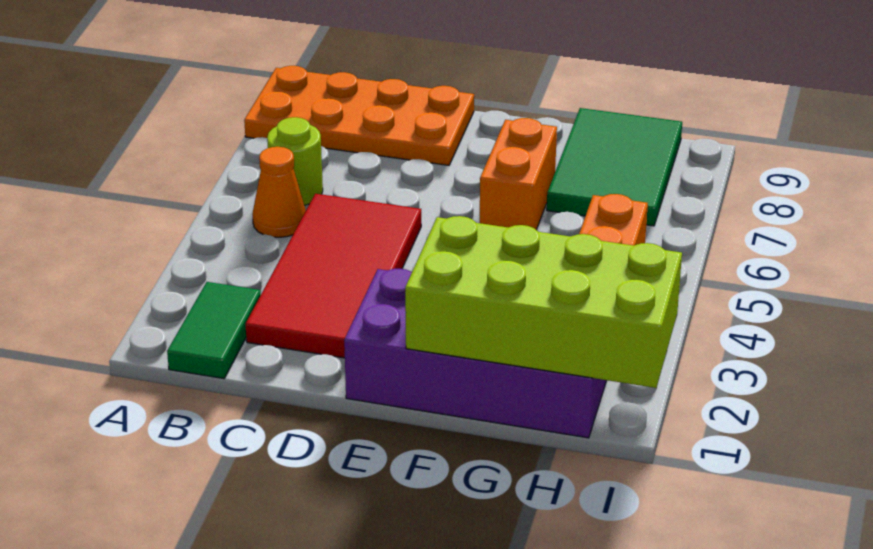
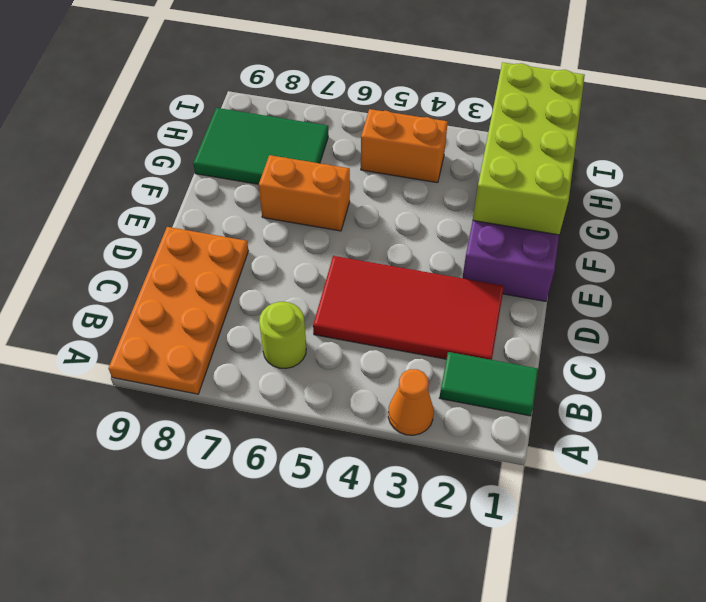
orange cone B5 level 1 -> orange cone A3 level 1

